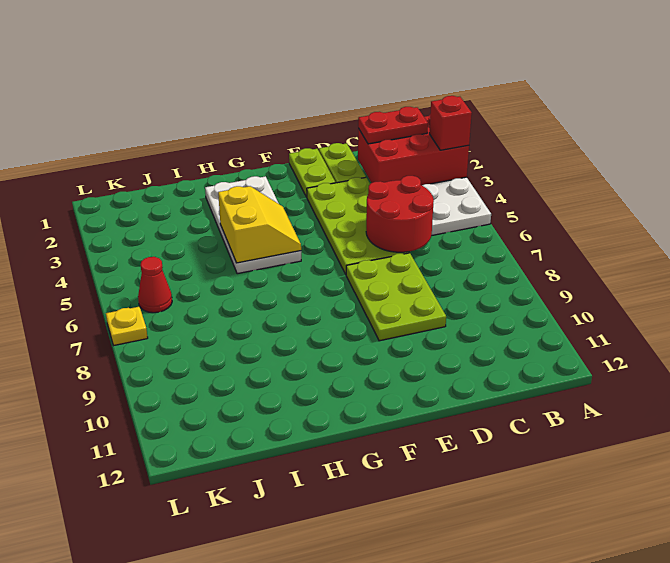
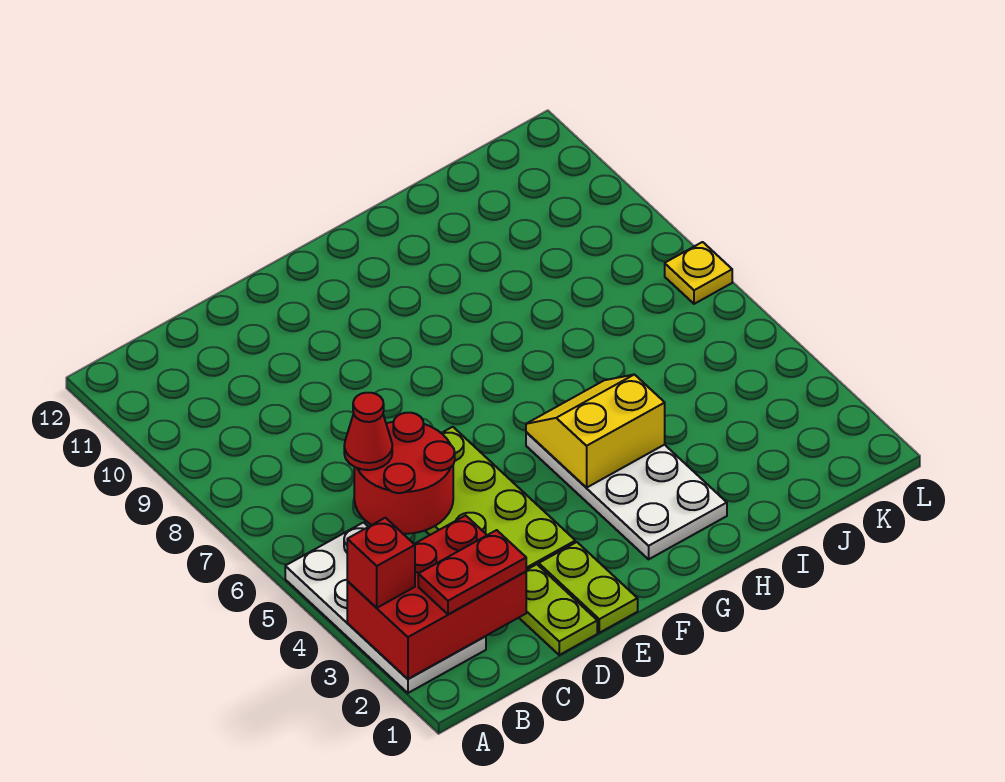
lime plate D7:E9 level 1 -> none
yellow slope G4:H5 level 2 top H -> yellow slope G4:H5 level 2 top 4
red cone K6 level 1 -> red cone C6 level 3

